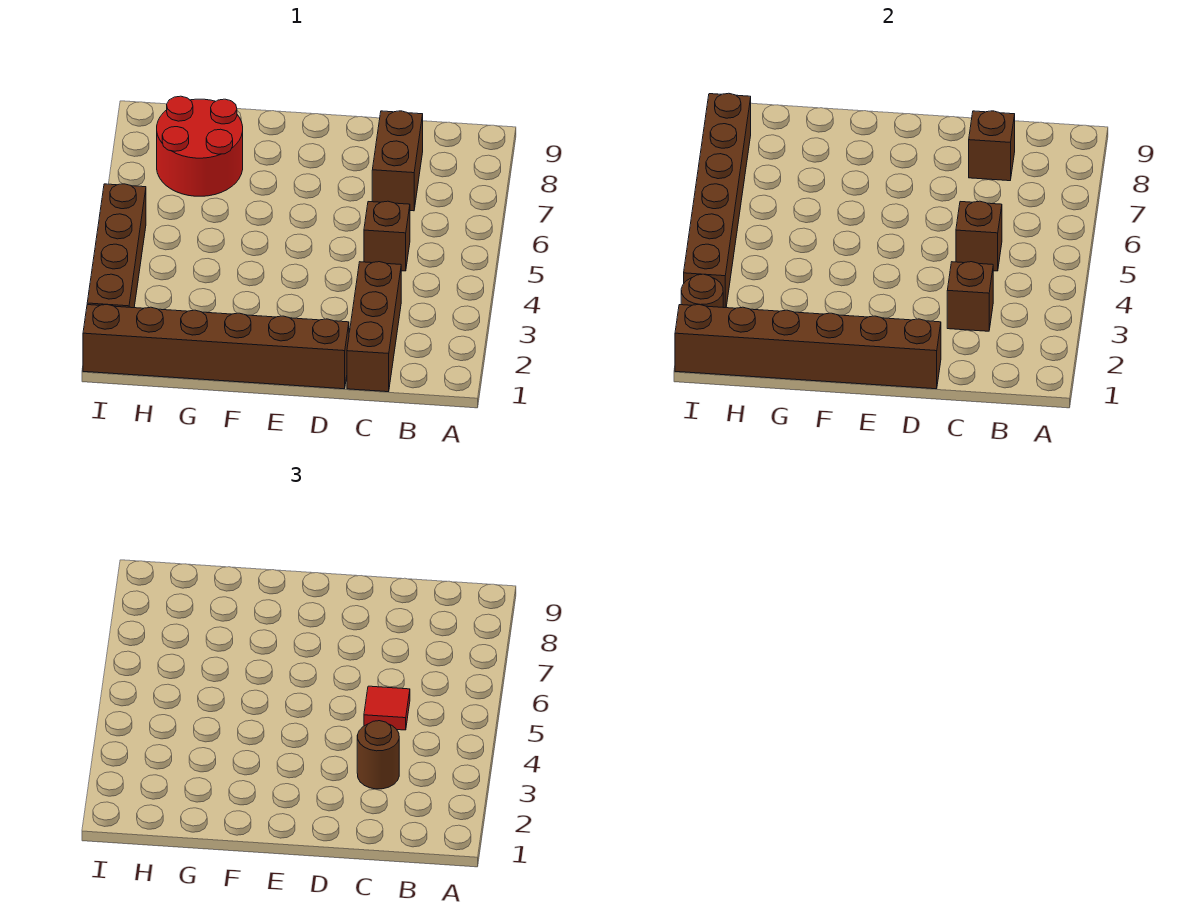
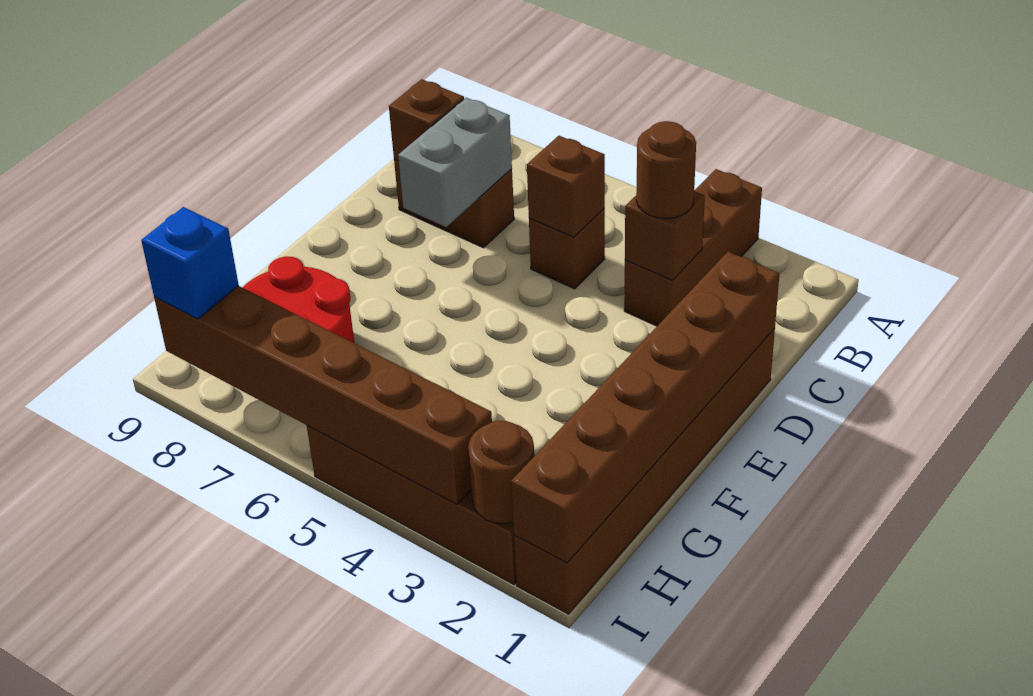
brown brick C1:C3 level 1 -> brown brick A3:C3 level 1
red tile C5 level 3 -> none
none -> grey brick C7:D7 level 2
none -> blue brick I8 level 3

